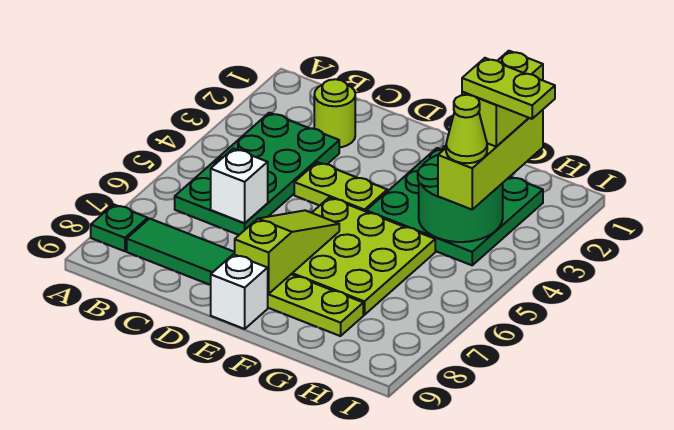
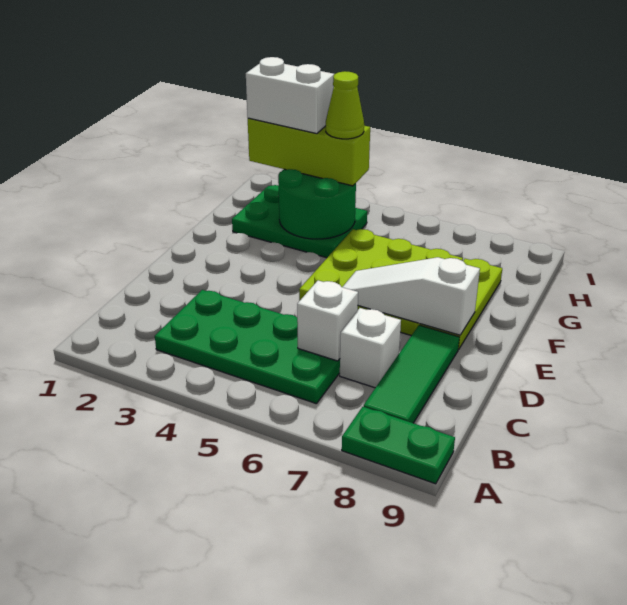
green plate A8 level 1 -> green plate A8:A9 level 1
lime round brick C2 level 1 -> none
lime plate D4:E4 level 1 -> none
lime slope E6:E8 level 2 top 8 -> white slope E6:E8 level 2 top 8
white brick E9 level 1 -> white brick C7 level 1
green plate F2:H4 level 1 -> green plate G2:H4 level 1
lime brick H2:H3 level 4 -> white brick H2:H3 level 4
lime plate H3:I3 level 5 -> none

